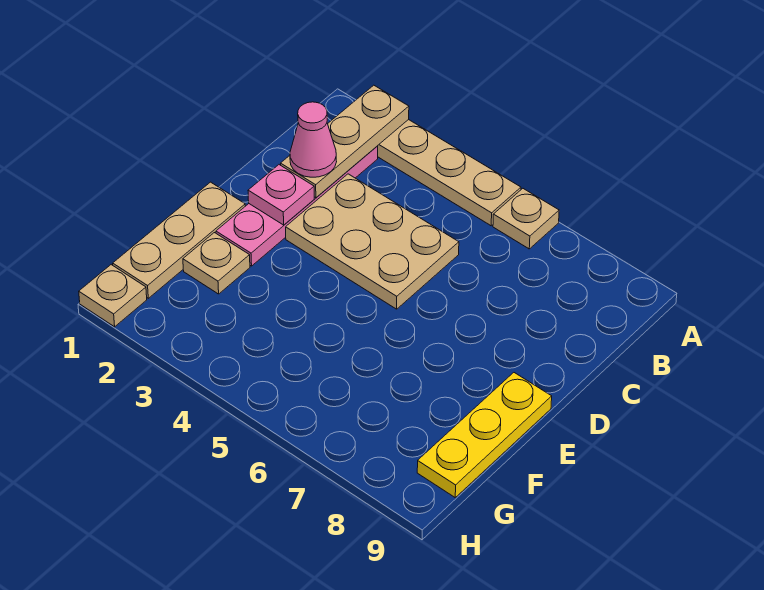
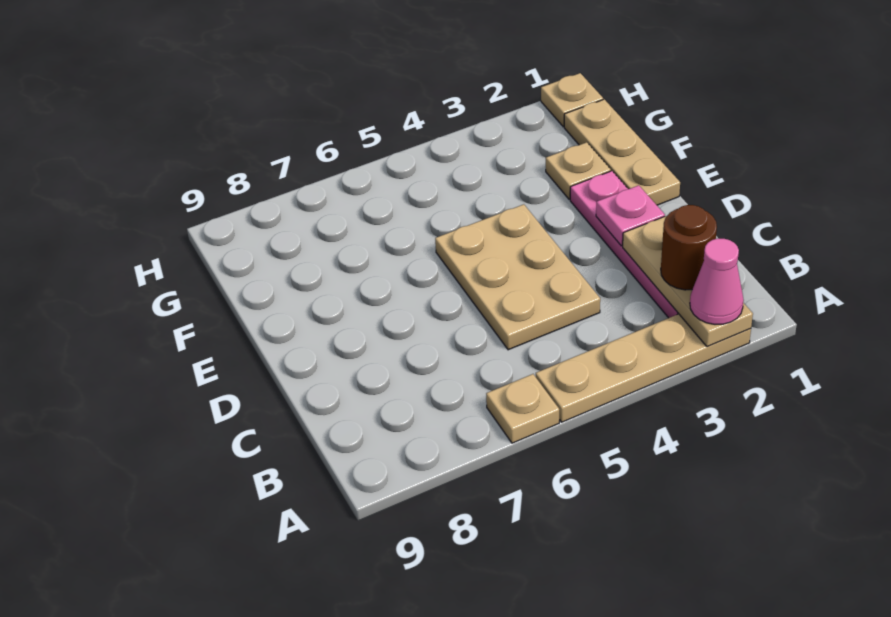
none -> brown round brick B2 level 3
pink cone C2 level 3 -> pink cone A2 level 3
tan plate C3:D5 level 1 -> tan plate C4:E5 level 1
yellow plate E9:G9 level 1 -> none

